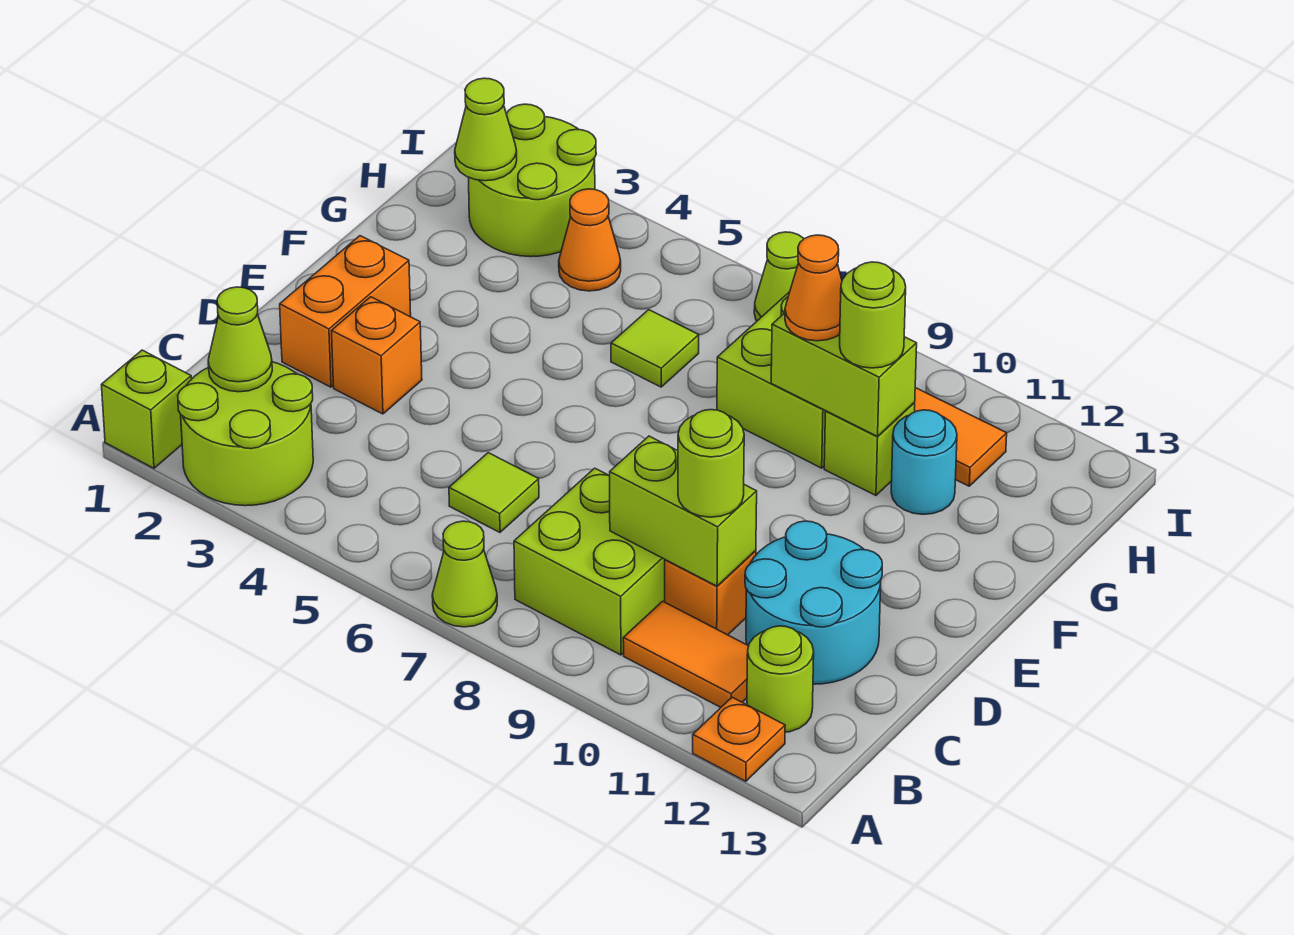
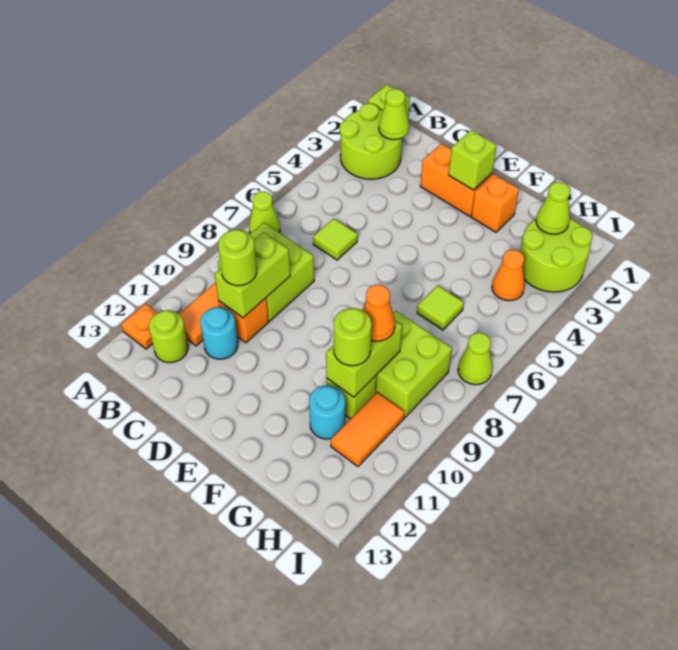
cyan round brick C11:D12 level 1 -> cyan round brick C11 level 1
orange brick D3 level 1 -> orange brick F2 level 1
none -> lime brick E2 level 2

